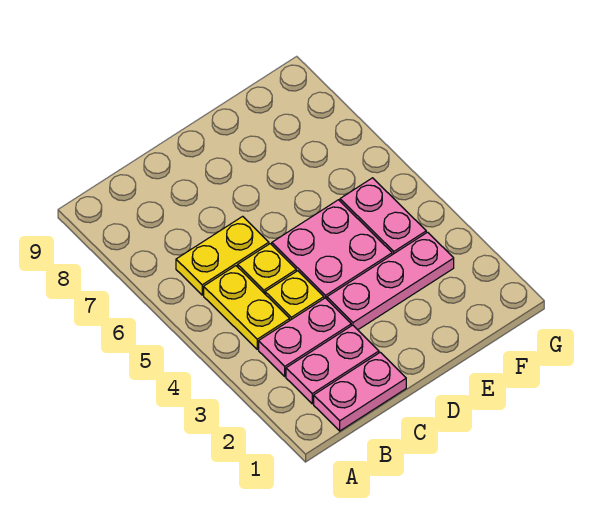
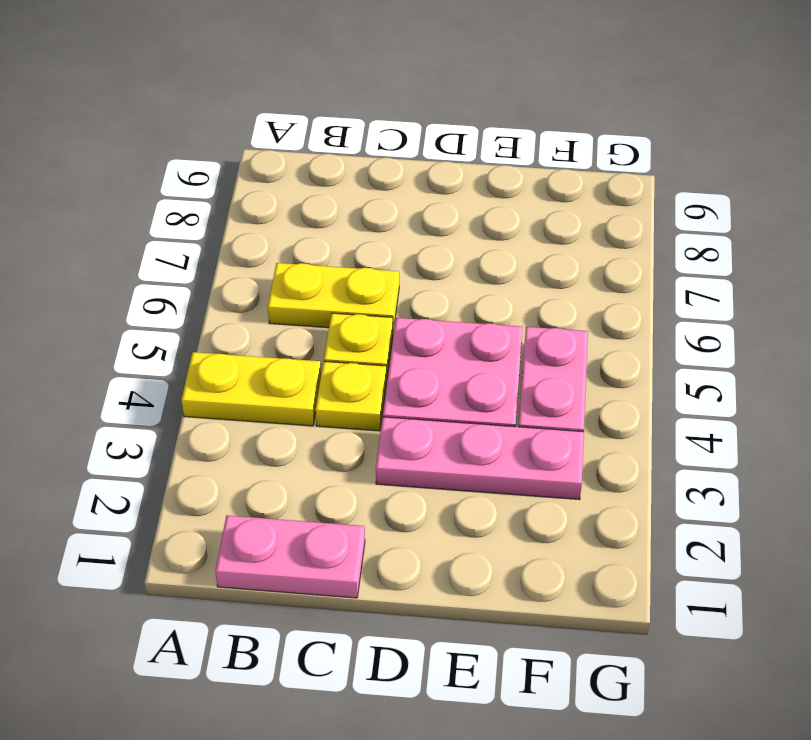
pink plate B2:C2 level 1 -> none
pink plate B3:C3 level 1 -> none
yellow plate B4:B5 level 1 -> yellow plate A4:B4 level 1

